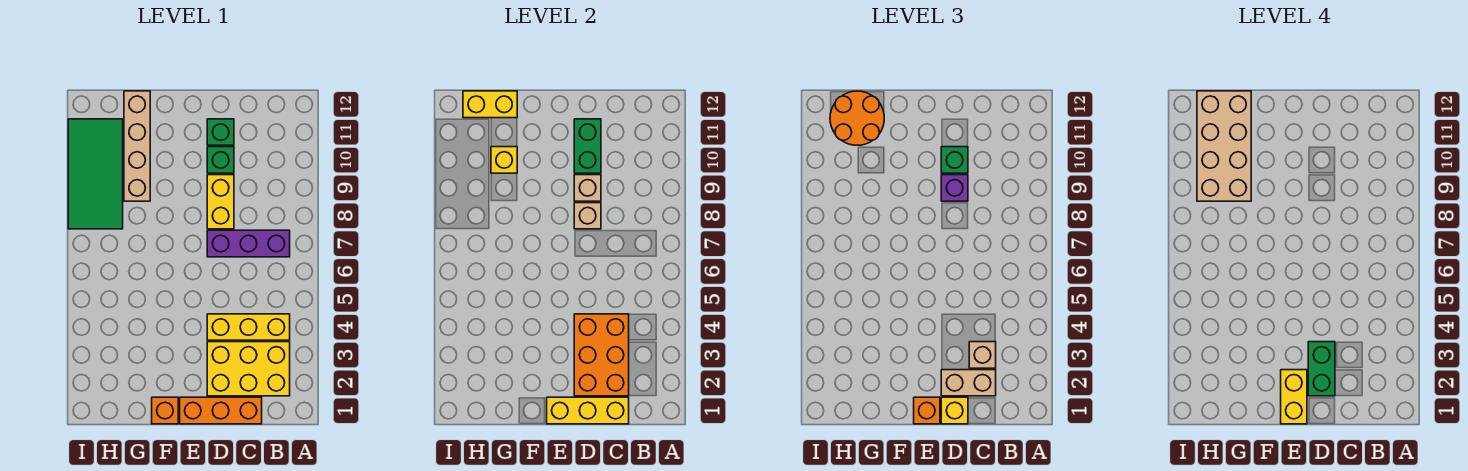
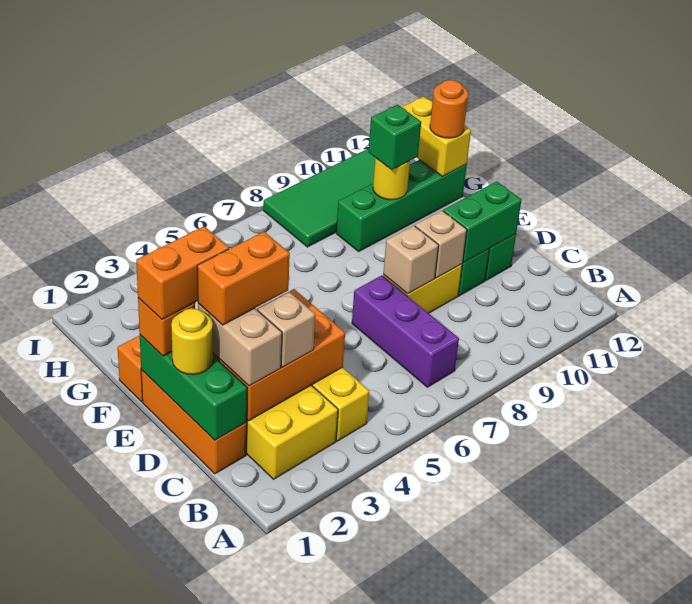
yellow brick C1:E1 level 2 -> green brick C1:E1 level 2
yellow brick D1 level 3 -> yellow round brick D1 level 3
green brick D2:D3 level 4 -> orange brick D2:D3 level 4
purple brick D9 level 3 -> none
green brick D10 level 3 -> green brick G10 level 3
yellow brick E1:E2 level 4 -> orange brick E1:E2 level 4
tan brick G9:G12 level 1 -> green brick G9:G12 level 1
tan brick G9:H12 level 4 -> none
yellow brick G10 level 2 -> yellow round brick G10 level 2
orange round brick G11:H12 level 3 -> orange round brick G12 level 3

